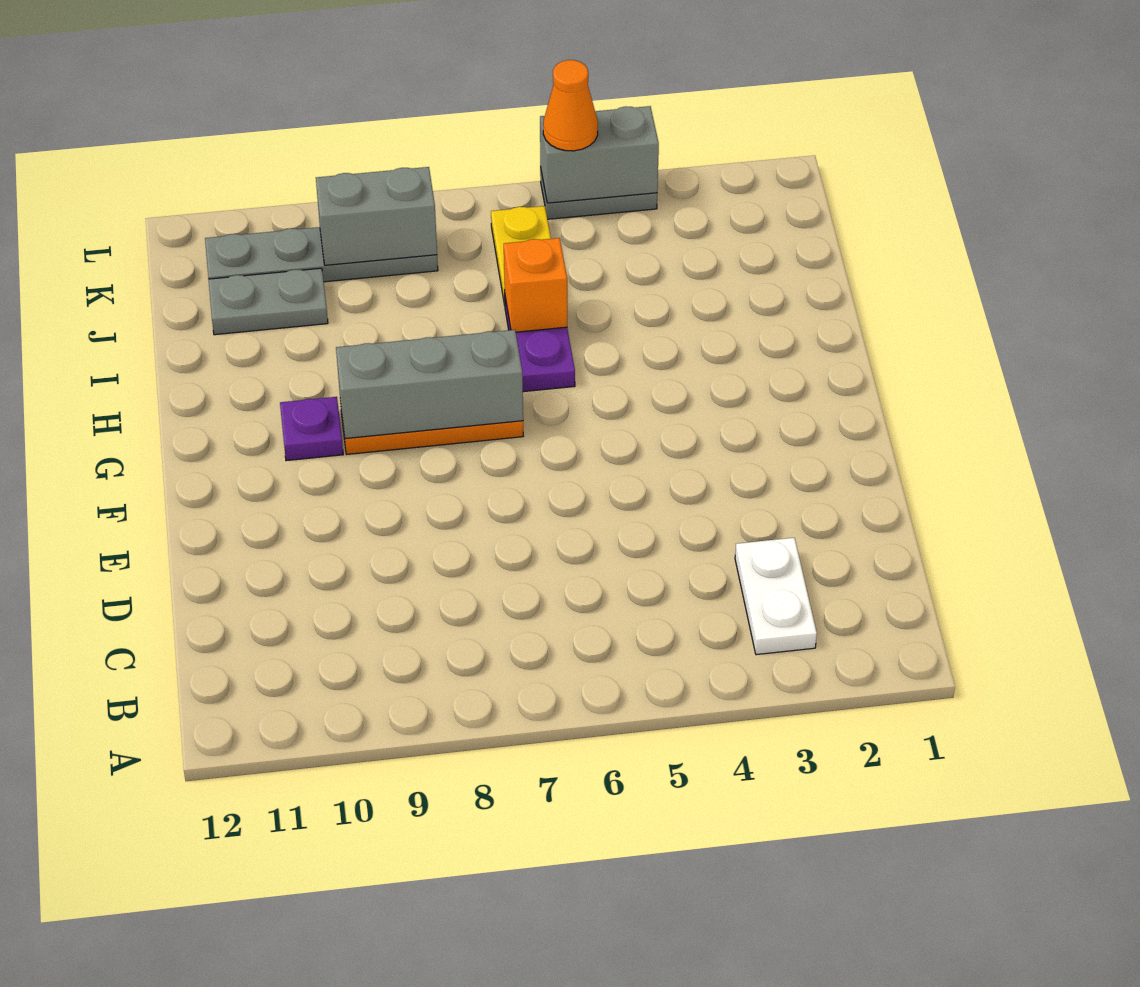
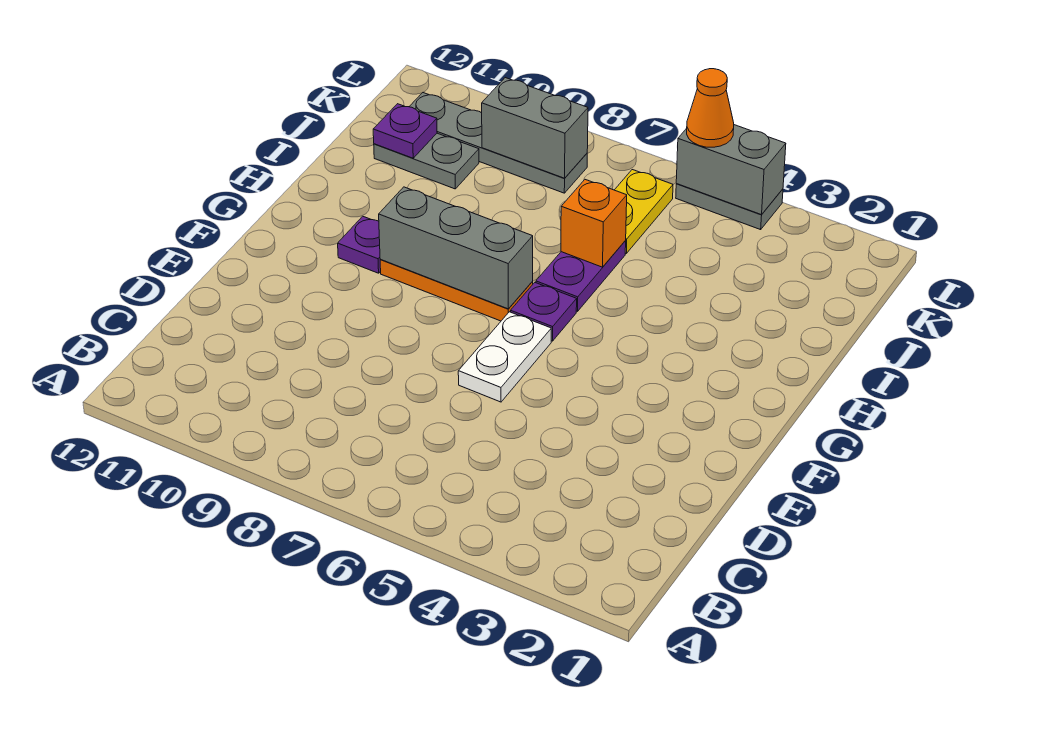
white plate B3:C3 level 1 -> white plate E6:F6 level 1
none -> purple plate G6 level 1
none -> purple plate J11 level 2

